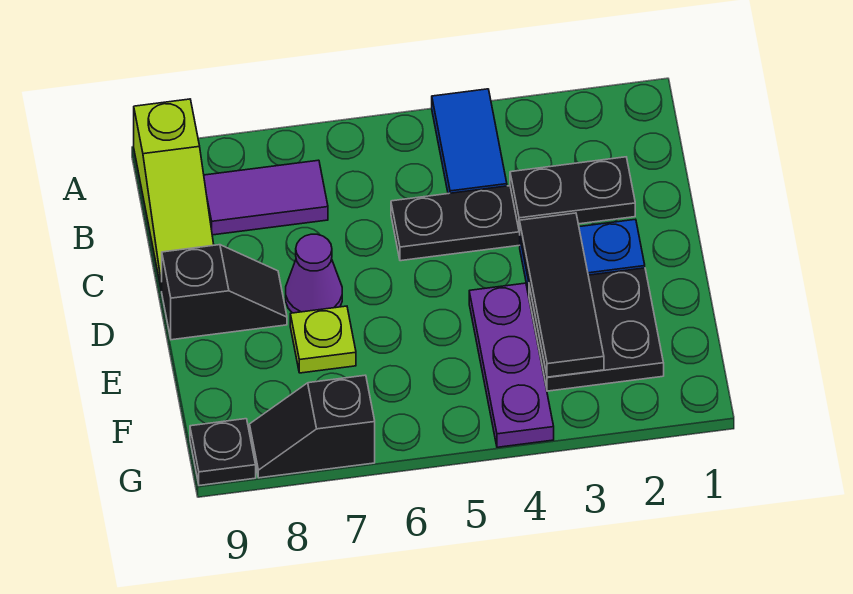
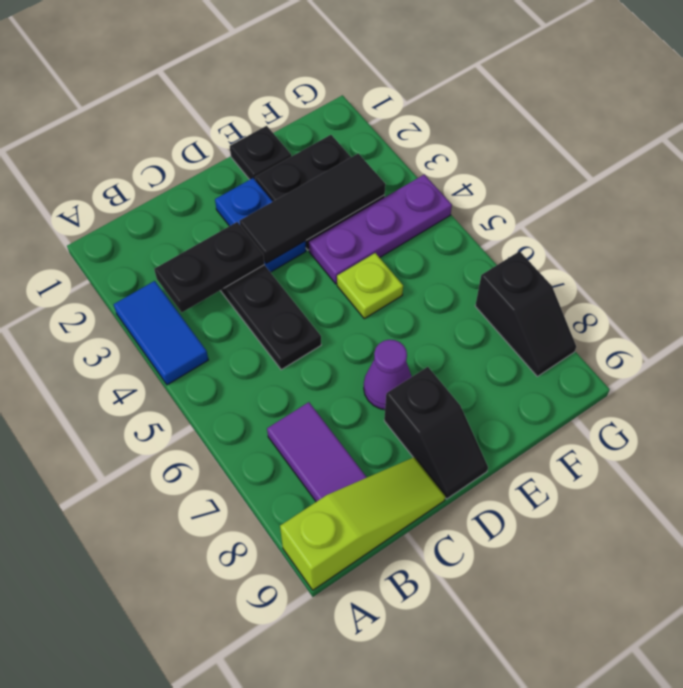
blue tile A4:B4 level 1 -> blue tile A3:A4 level 1
black plate C2:C3 level 2 -> black plate B3:C3 level 2
black slope D8:D9 level 1 top 9 -> black slope D8:D9 level 1 top 8
lime plate E7 level 1 -> lime plate E5 level 1
black plate G9 level 1 -> black plate E1 level 1

